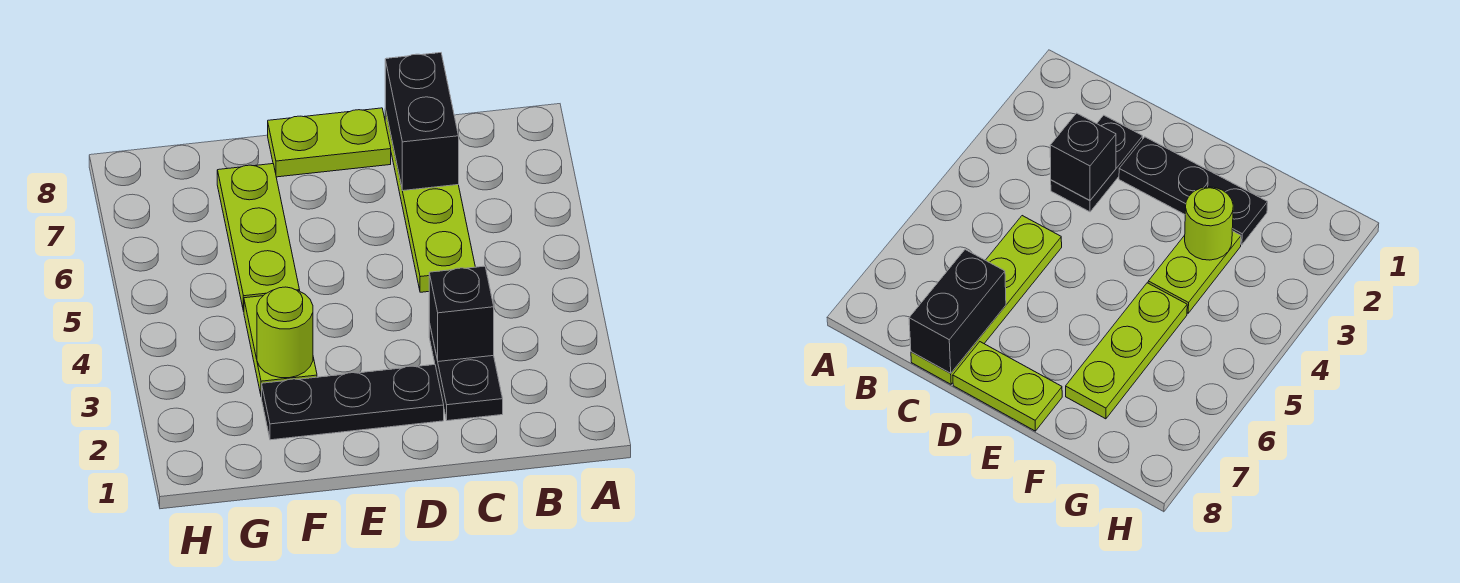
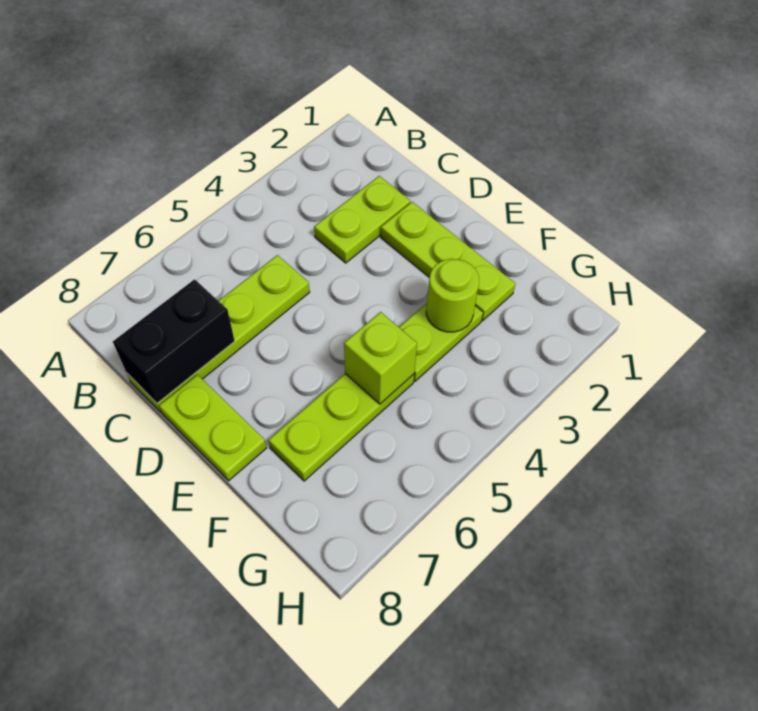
black plate C2:C3 level 1 -> lime plate C2:C3 level 1
black brick C3 level 2 -> none
black plate D2:F2 level 1 -> lime plate D2:F2 level 1
none -> lime brick F5 level 2

